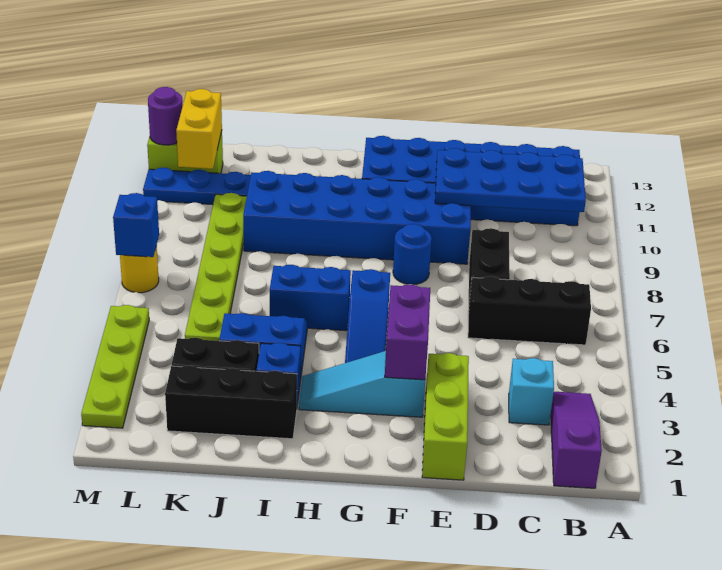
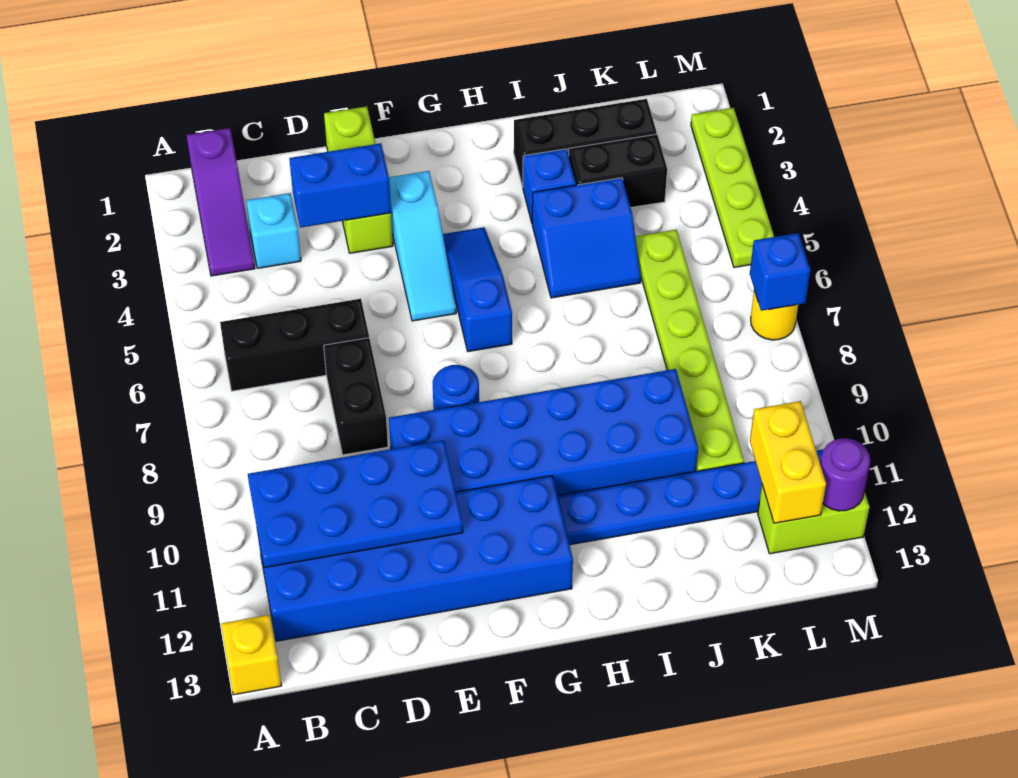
none -> yellow brick A13 level 1
cyan slope F3:H3 level 1 top F -> cyan slope F3:F5 level 1 top 3
purple brick F3:F4 level 2 -> none
blue brick H6:I6 level 1 -> blue brick D3:E3 level 2

